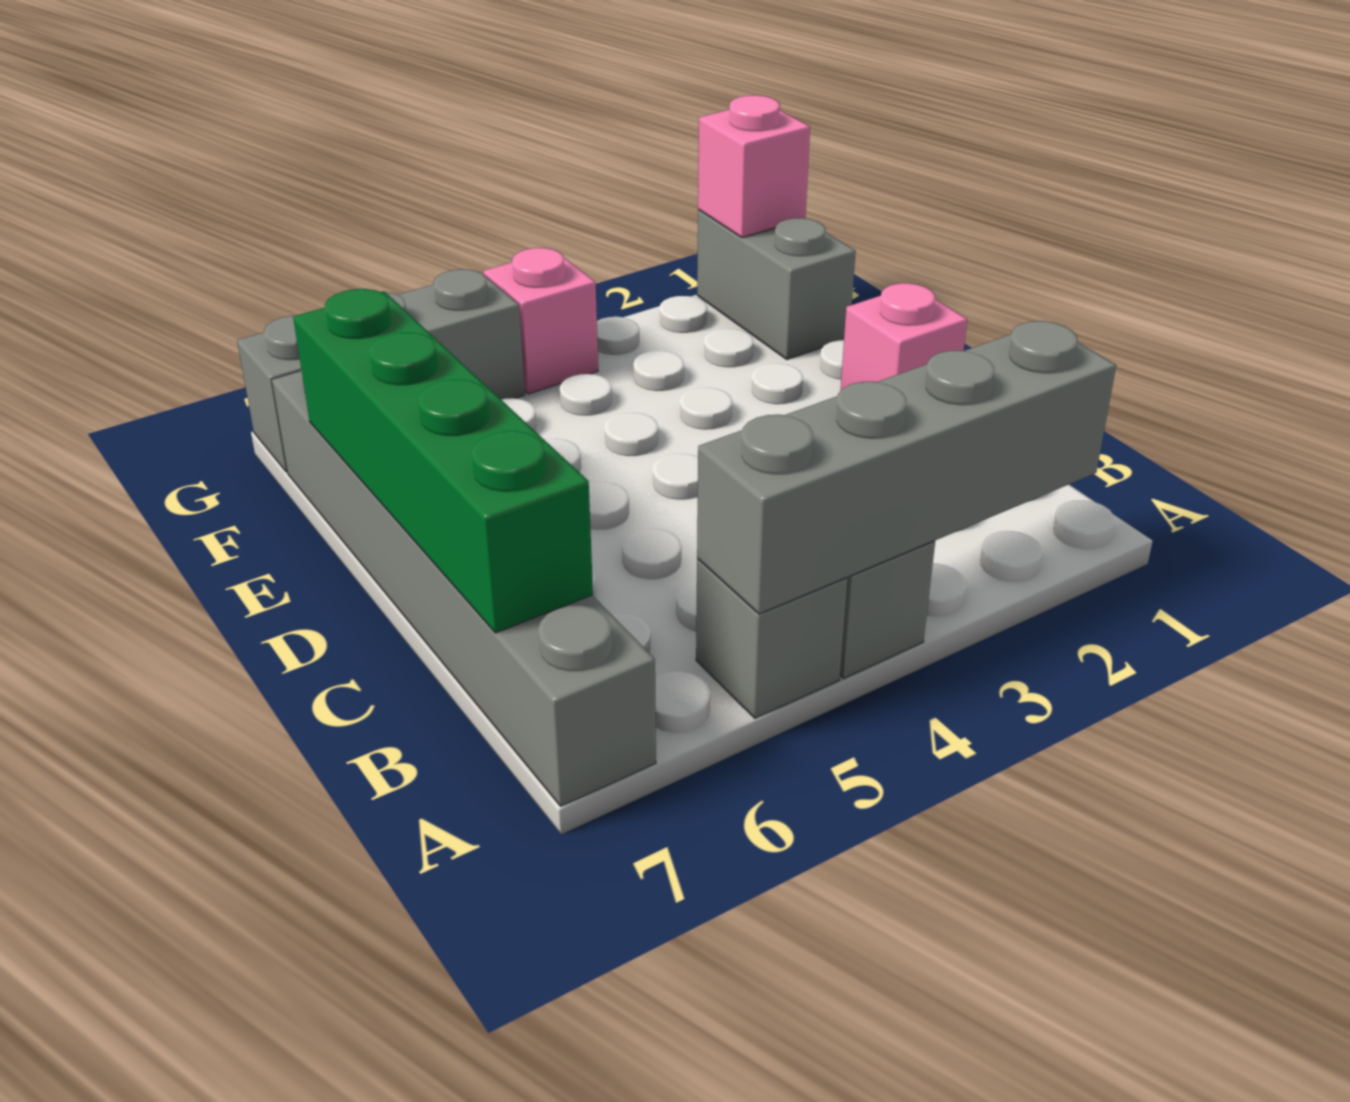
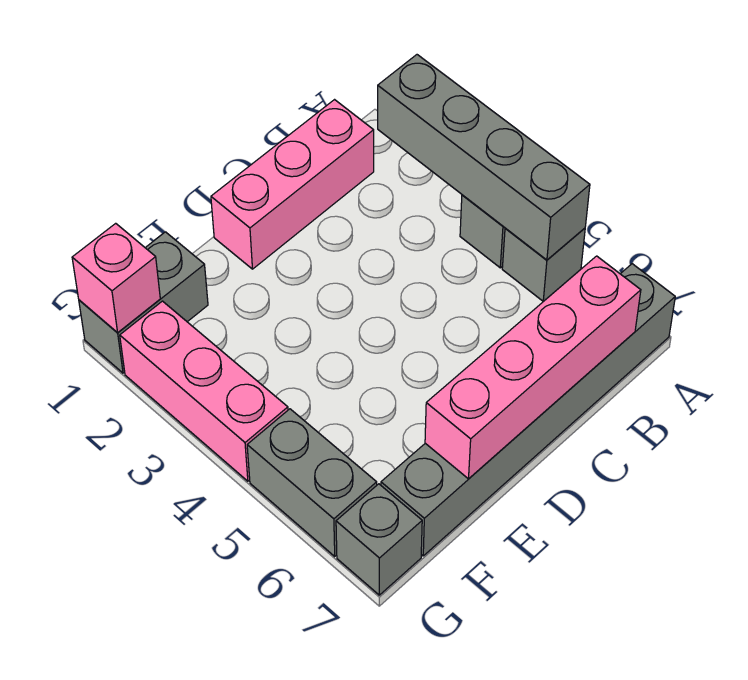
green brick B7:E7 level 2 -> pink brick B7:E7 level 2
pink brick D1 level 1 -> pink brick B1:D1 level 1
pink brick G4 level 1 -> pink brick G2:G4 level 1

